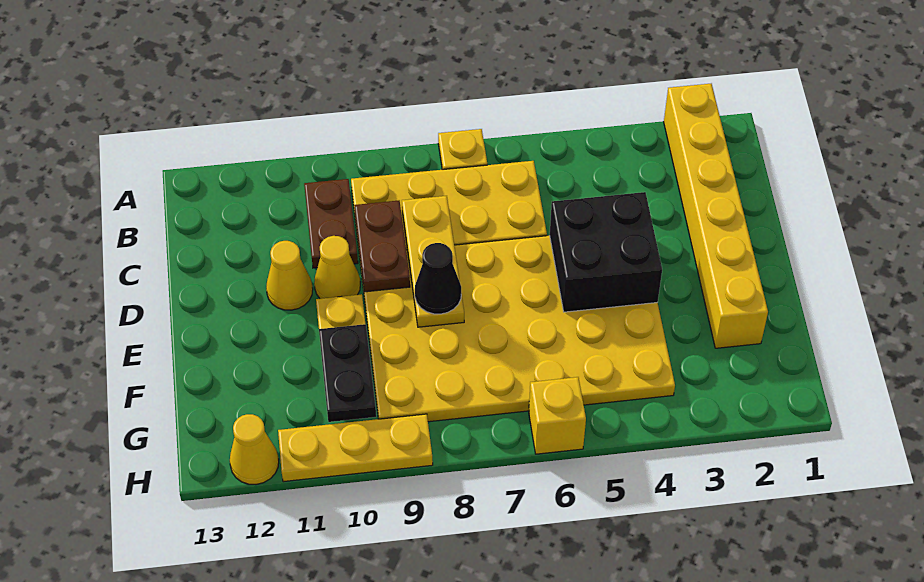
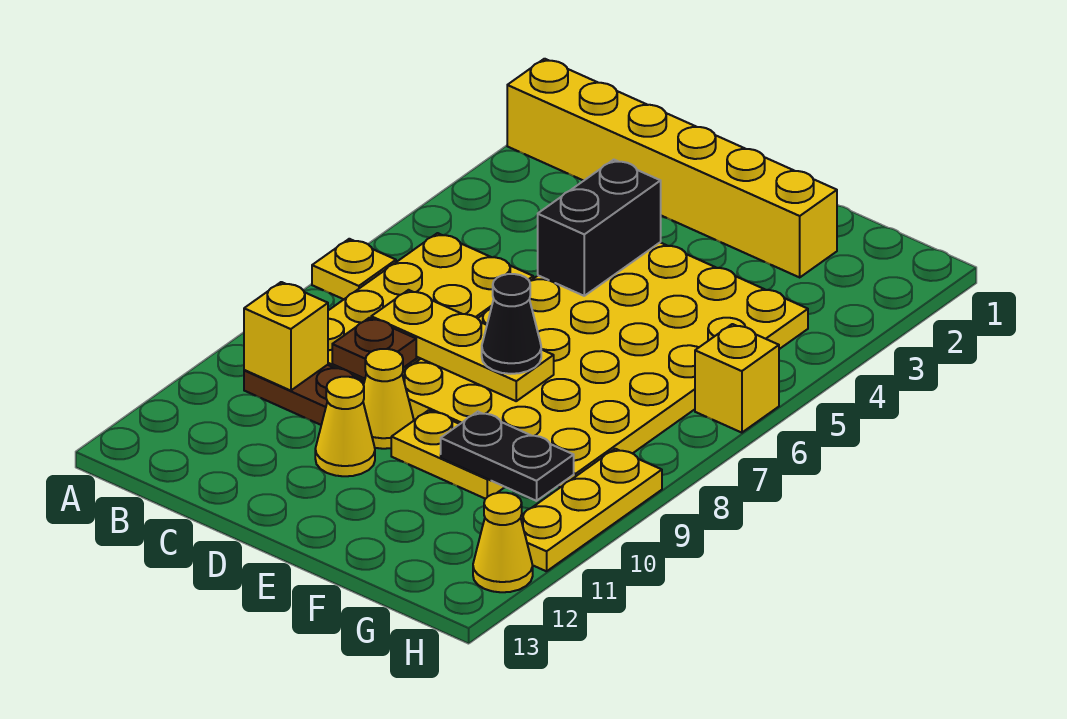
none -> yellow brick B10 level 2
brown plate C9:D9 level 2 -> brown plate C9 level 2
black brick D4:E5 level 2 -> black brick D4:D5 level 2

